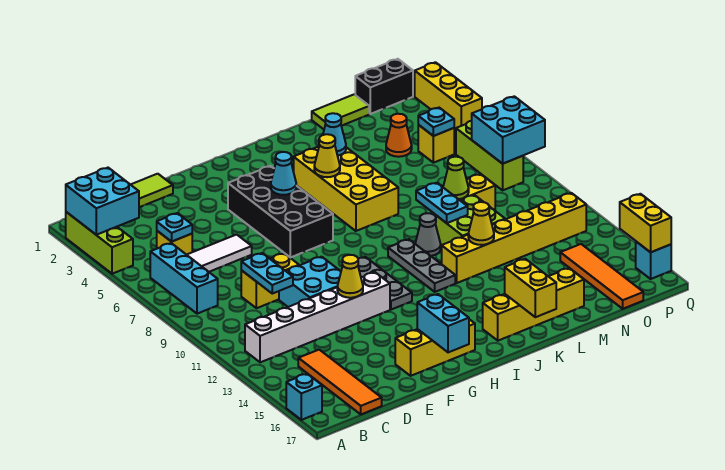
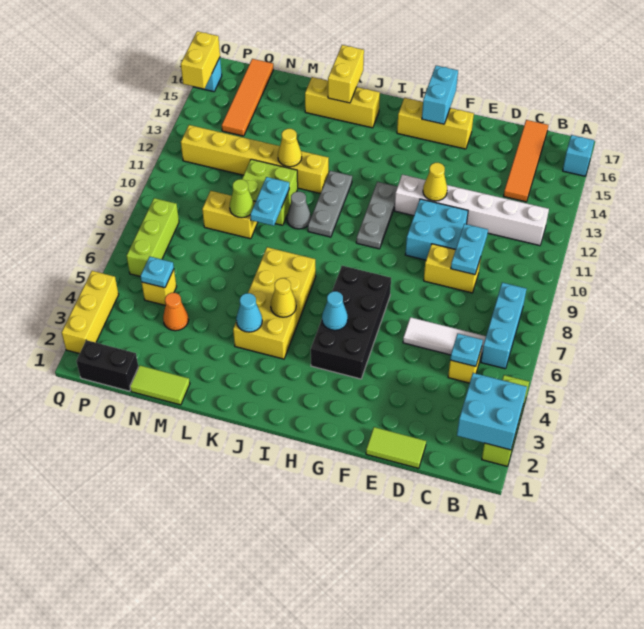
yellow brick J16:M16 level 1 -> yellow brick J16:L16 level 1
cyan brick P7:Q8 level 2 -> none

